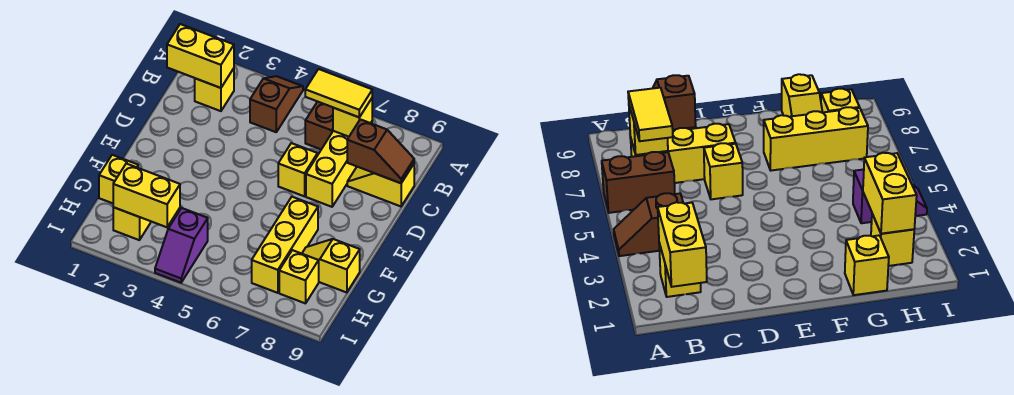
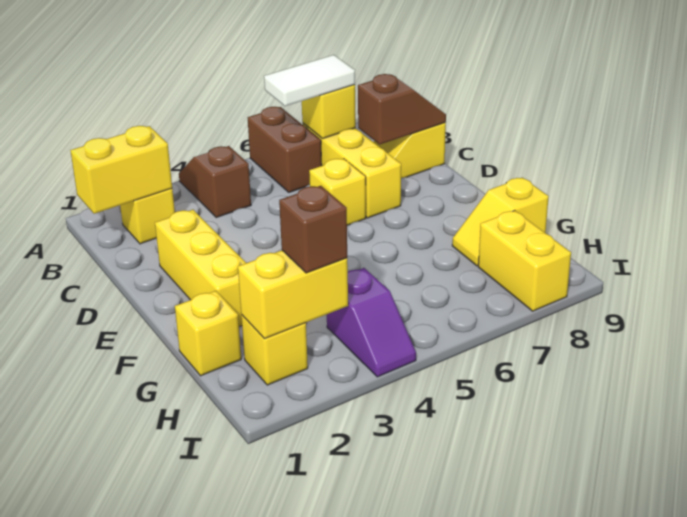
yellow tile B6:B7 level 3 -> white tile B6:B7 level 3
yellow brick F7:H7 level 1 -> yellow brick D2:F2 level 1
none -> brown brick H3 level 3
yellow brick H8 level 1 -> yellow brick H8:I8 level 1

